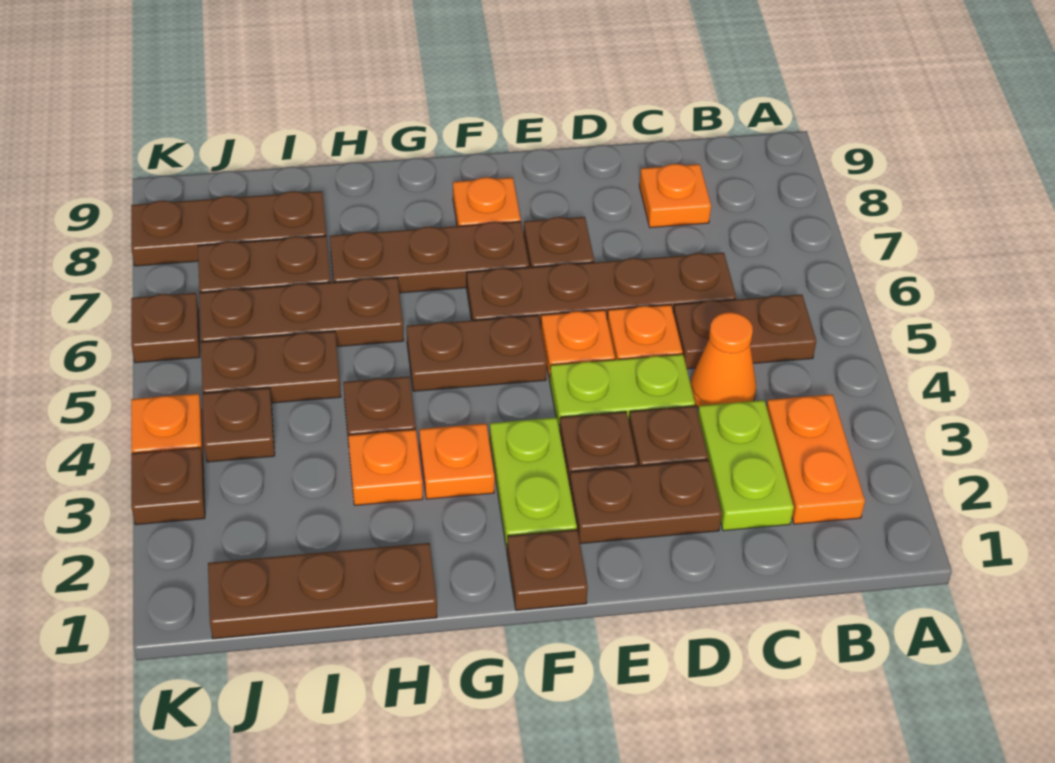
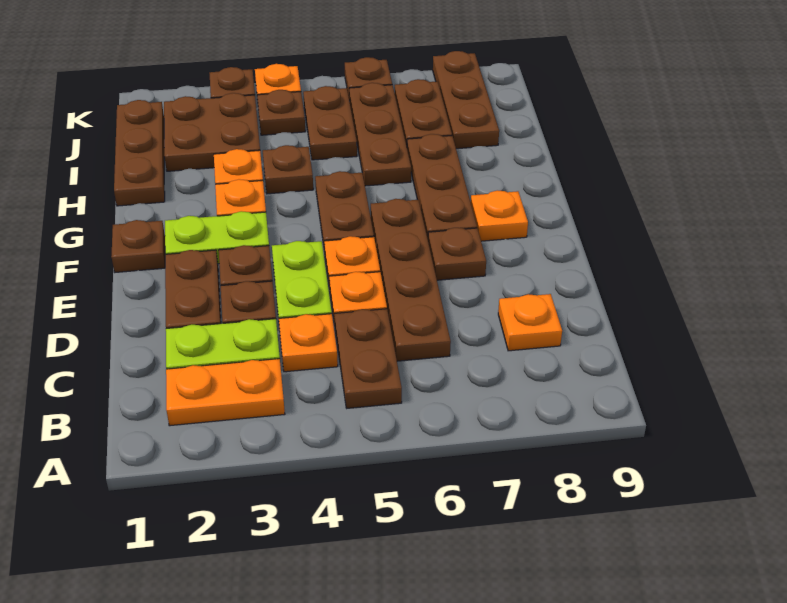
orange cone C4 level 1 -> orange plate C4 level 1
none -> brown plate I2:J3 level 1

